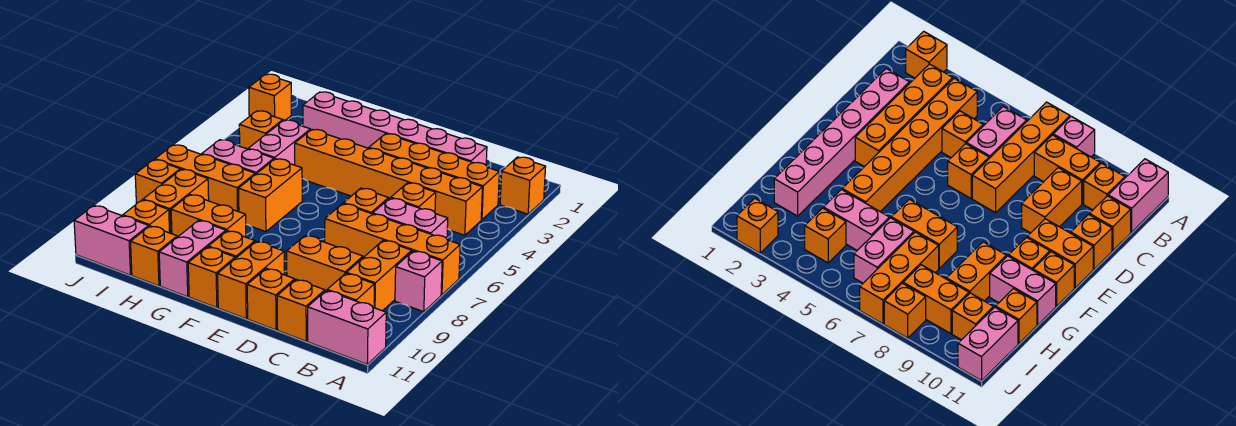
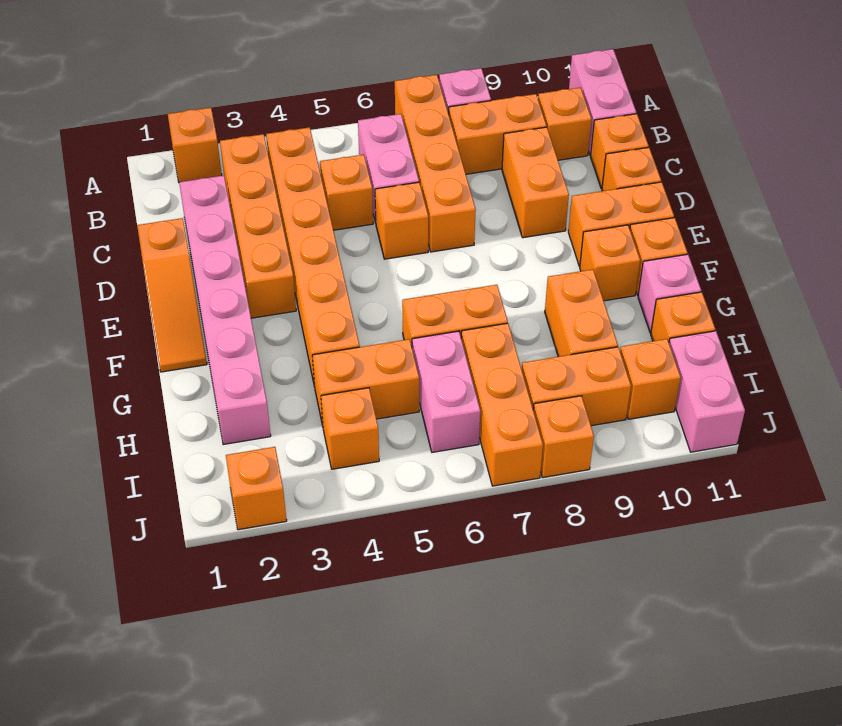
none -> orange slope D1:F1 level 1 top D
pink brick G10:G11 level 1 -> pink brick G11 level 1
pink brick H4:H5 level 1 -> orange brick H4:H5 level 1

